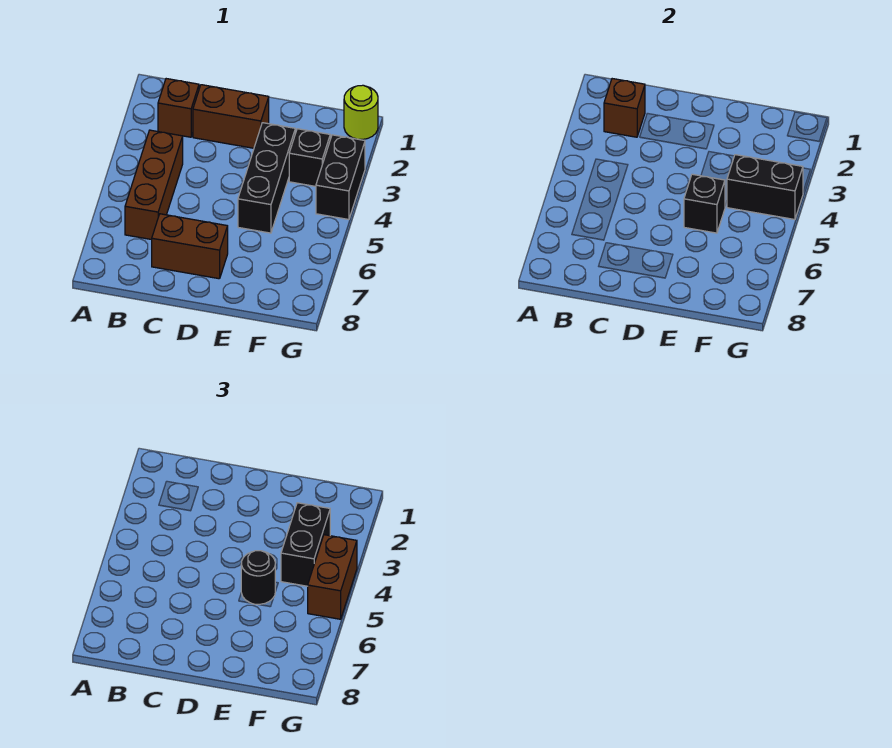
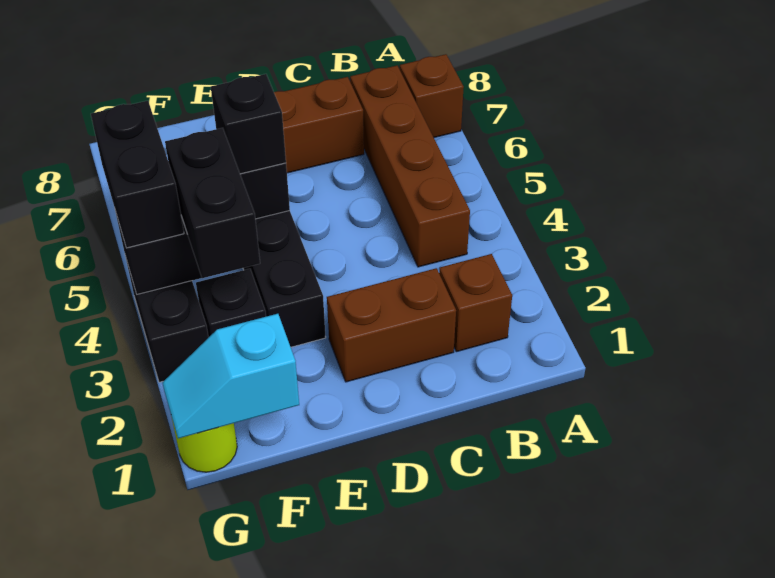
brown brick B2 level 2 -> brown brick A7 level 1
brown brick B4:B6 level 1 -> brown brick B4:B7 level 1
black round brick E5 level 3 -> black brick E5 level 3
none -> cyan slope F1:G1 level 2 top F
brown brick G4:G5 level 3 -> black brick G4:G5 level 3

